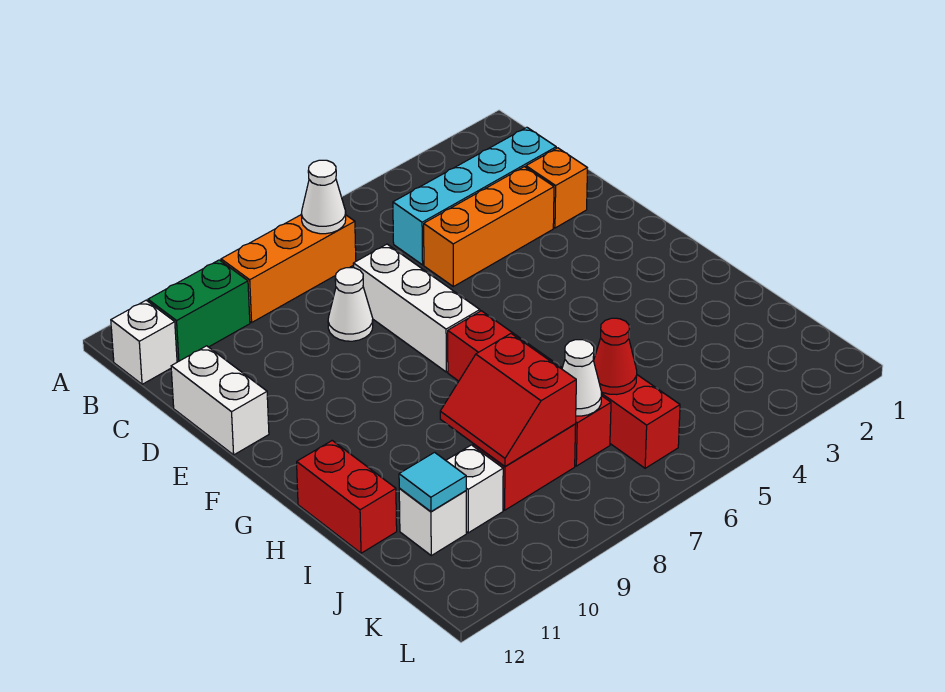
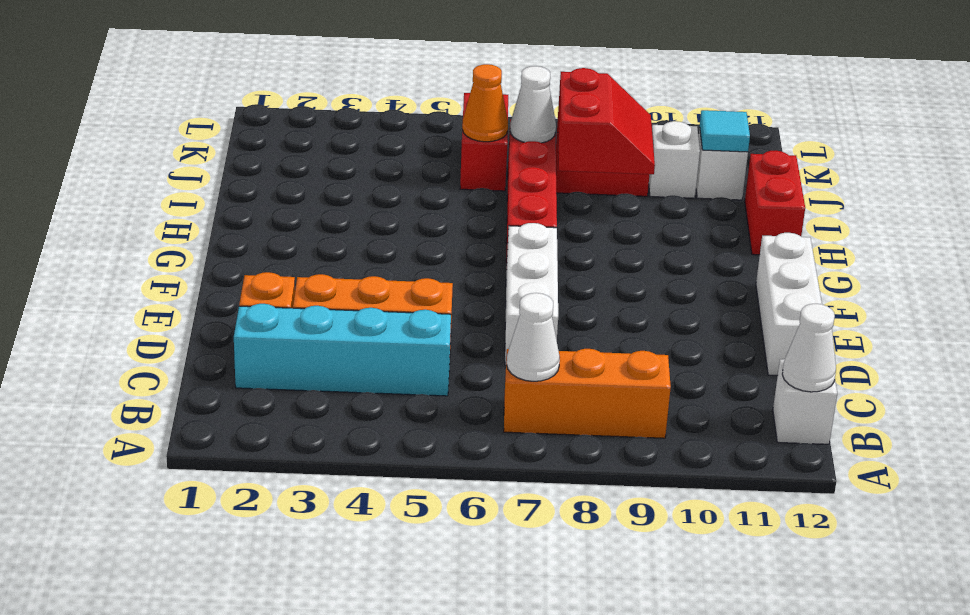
green brick B10:B11 level 1 -> none
white cone D8 level 1 -> white cone B12 level 2
white brick D12:E12 level 1 -> white brick D12:F12 level 1
red cone J6 level 2 -> orange cone J6 level 2

